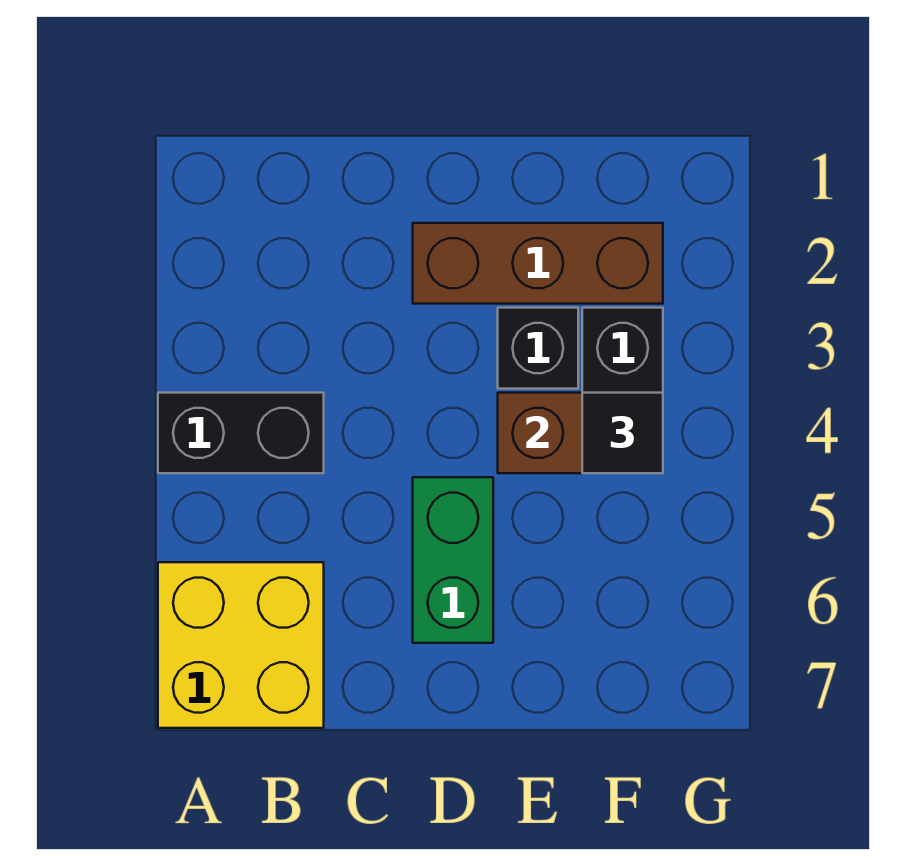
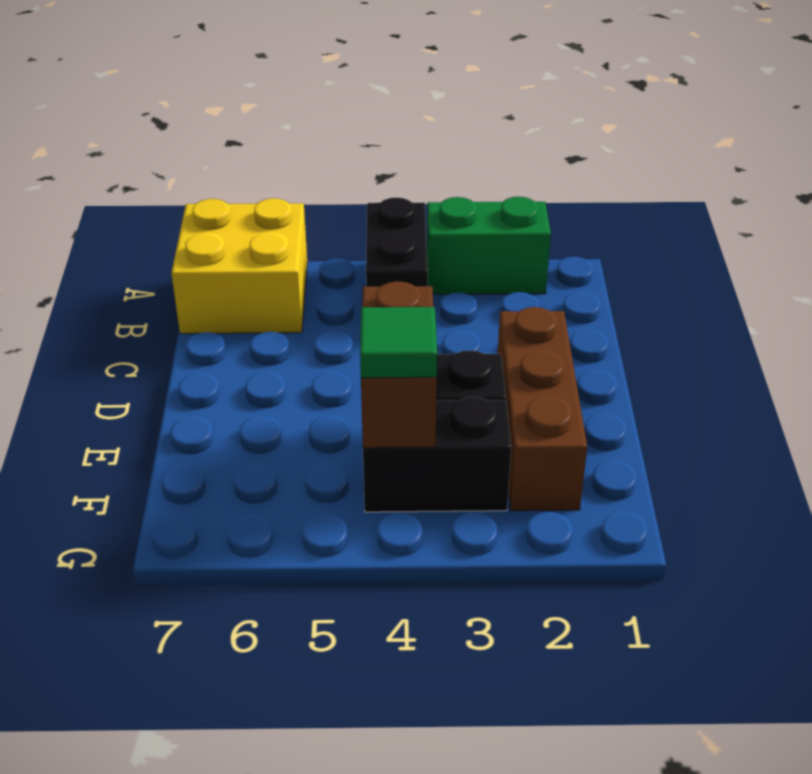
green brick D5:D6 level 1 -> green brick A2:A3 level 1
black tile F4 level 3 -> green tile F4 level 3

